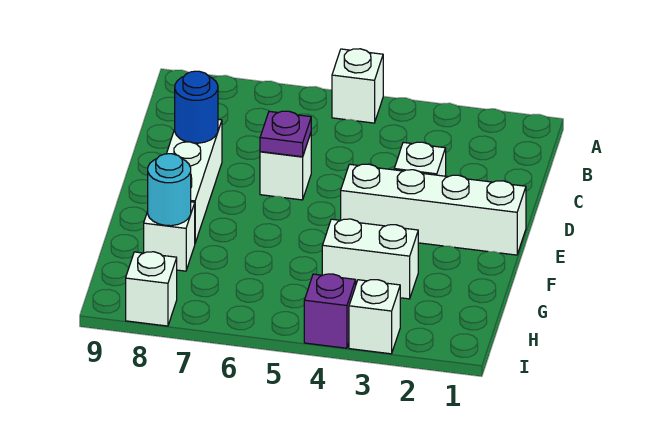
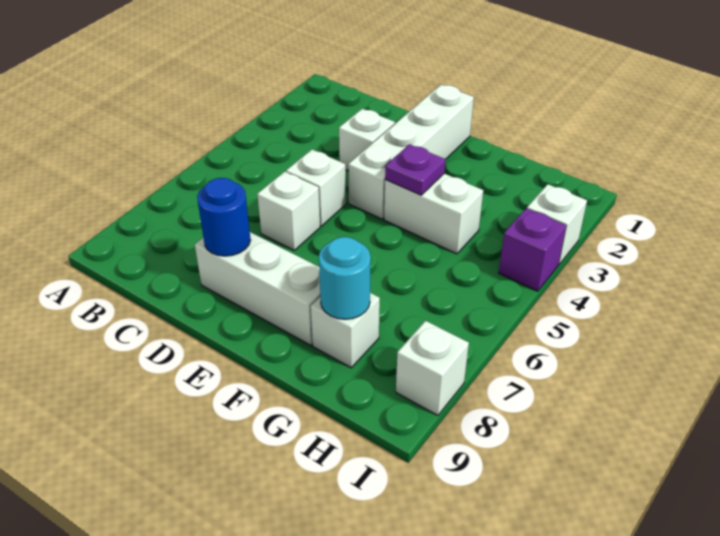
white brick A5 level 1 -> white brick D5 level 1
purple plate D6 level 2 -> purple plate F4 level 2
white brick G3:G4 level 1 -> white brick F4:G4 level 1

